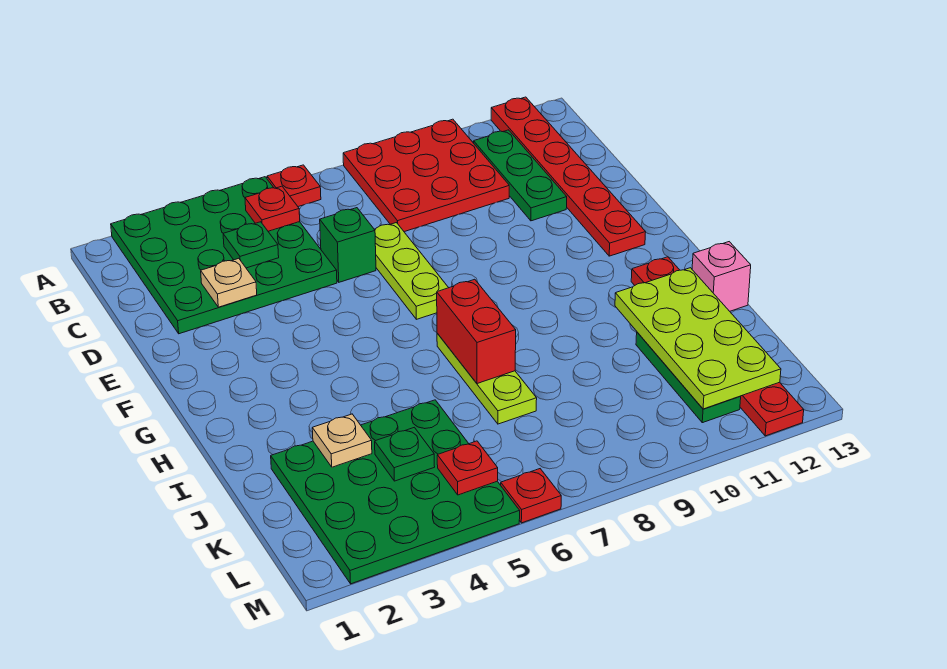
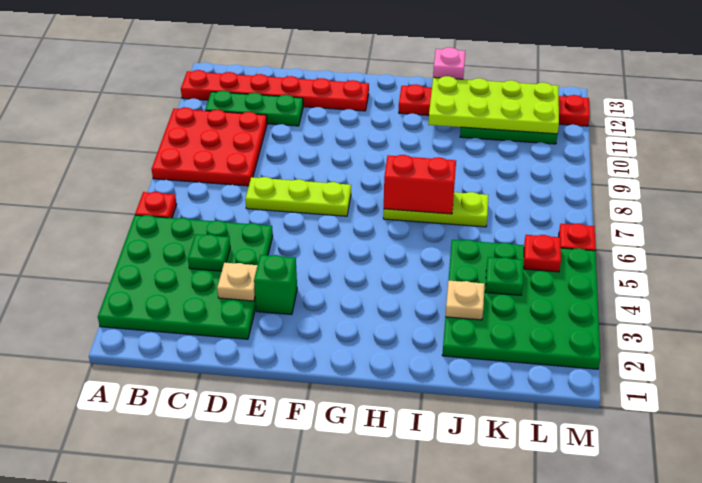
red plate B5 level 2 -> none
green brick D6 level 1 -> green brick E3 level 1

